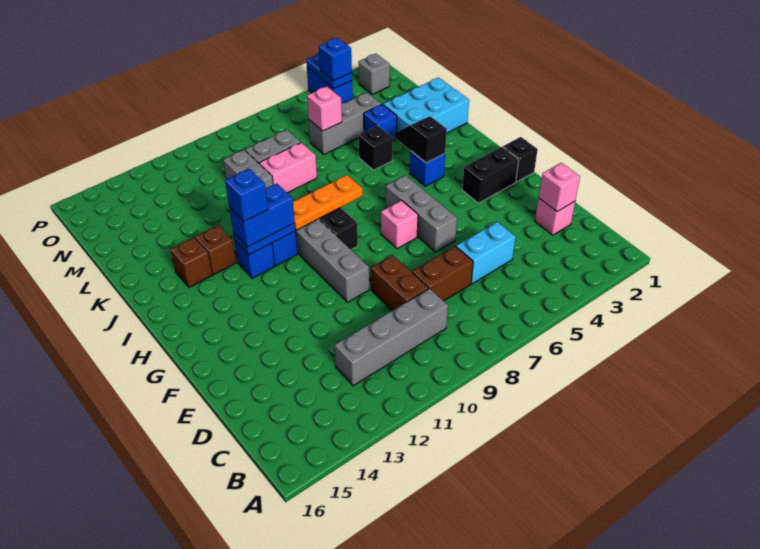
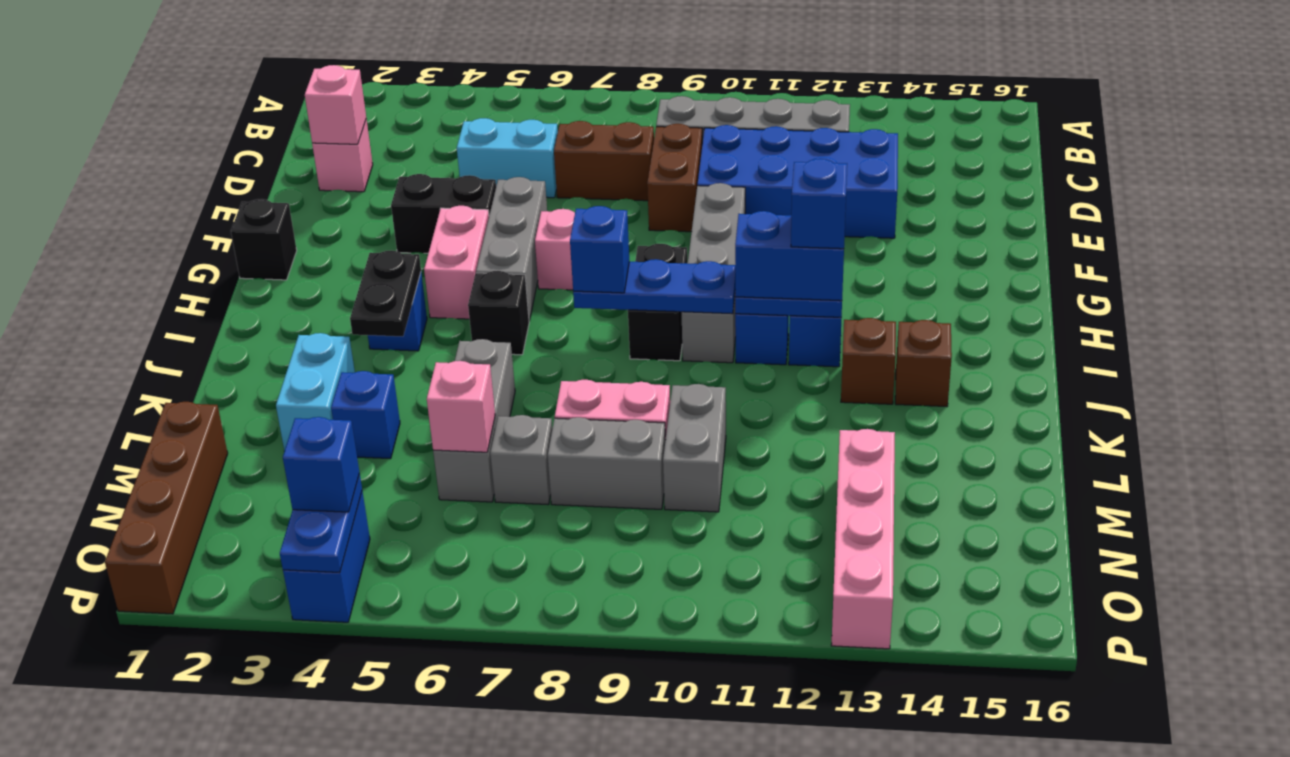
none -> blue brick D10:E13 level 1
black brick G2:G3 level 1 -> black brick F4:F5 level 1
none -> pink brick G5:H5 level 1
black slope I4:J4 level 2 top I -> black plate I4:J4 level 2
orange plate I8:I10 level 2 -> blue plate I8:I10 level 2
none -> blue brick I8 level 3
cyan brick K1:L3 level 1 -> cyan brick K3:L3 level 1
black brick K5 level 1 -> black brick I6 level 1
none -> brown brick M1:P1 level 1
grey brick M4:M6 level 1 -> grey brick K6:M6 level 1
none -> pink brick M13:P13 level 1
grey brick O2 level 1 -> grey brick M7 level 1

